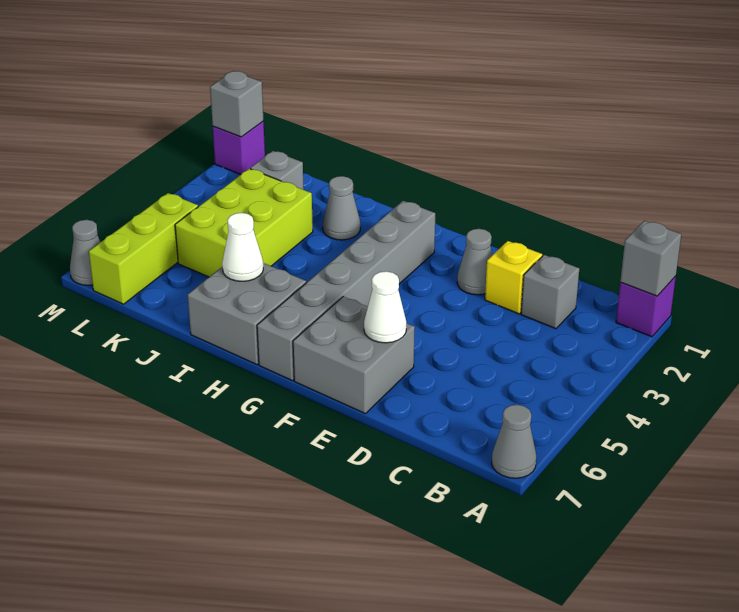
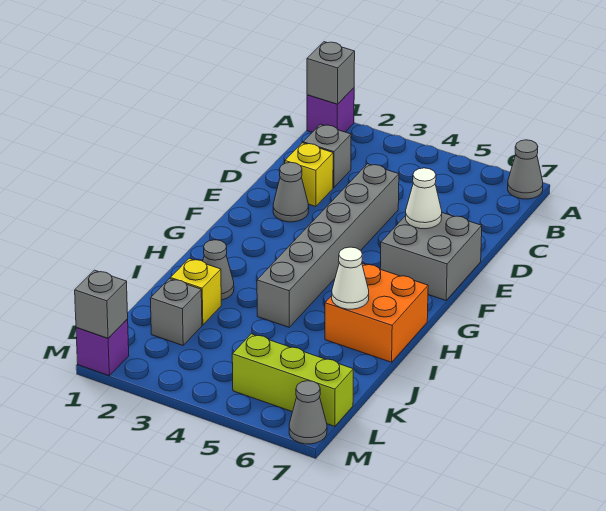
grey brick G2:G7 level 1 -> grey brick D4:I4 level 1
grey brick H6:I7 level 1 -> orange brick H6:I7 level 1
none -> yellow brick J2 level 1
lime brick J3:K5 level 1 -> none

